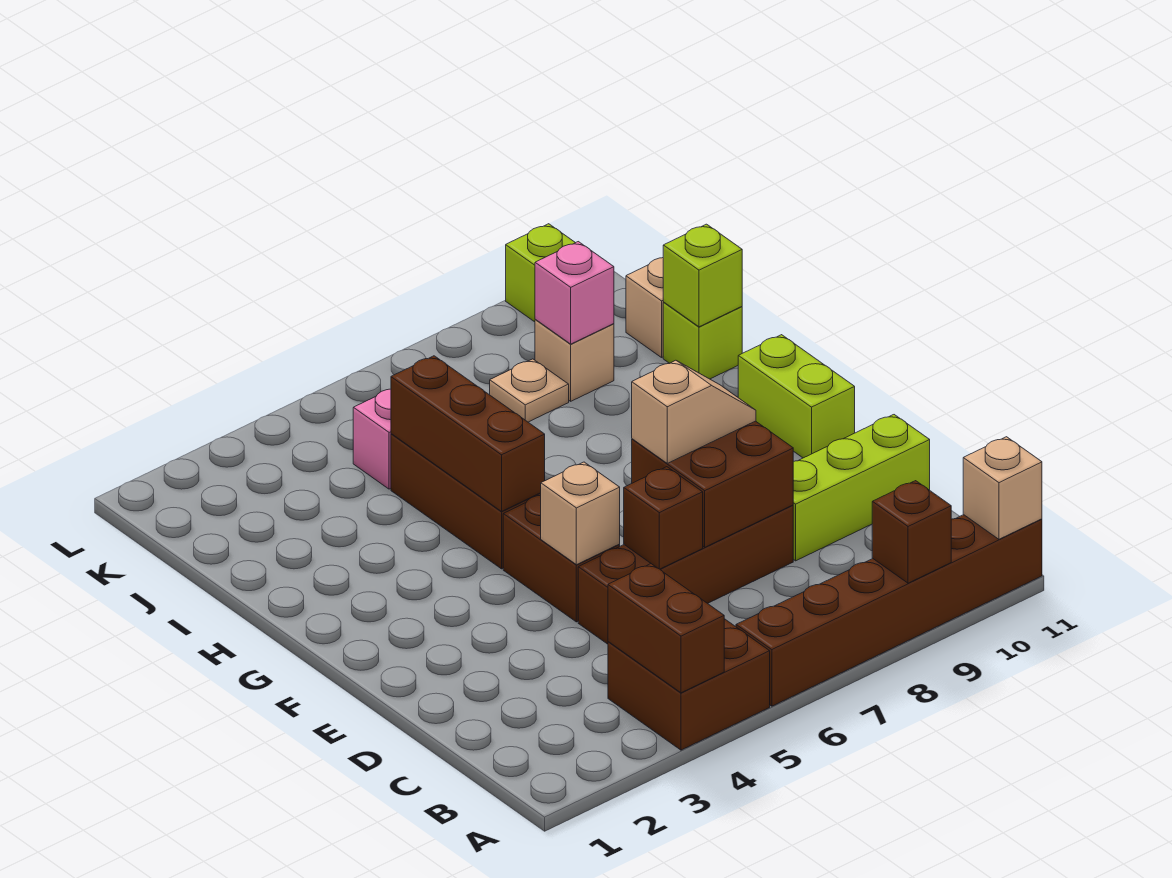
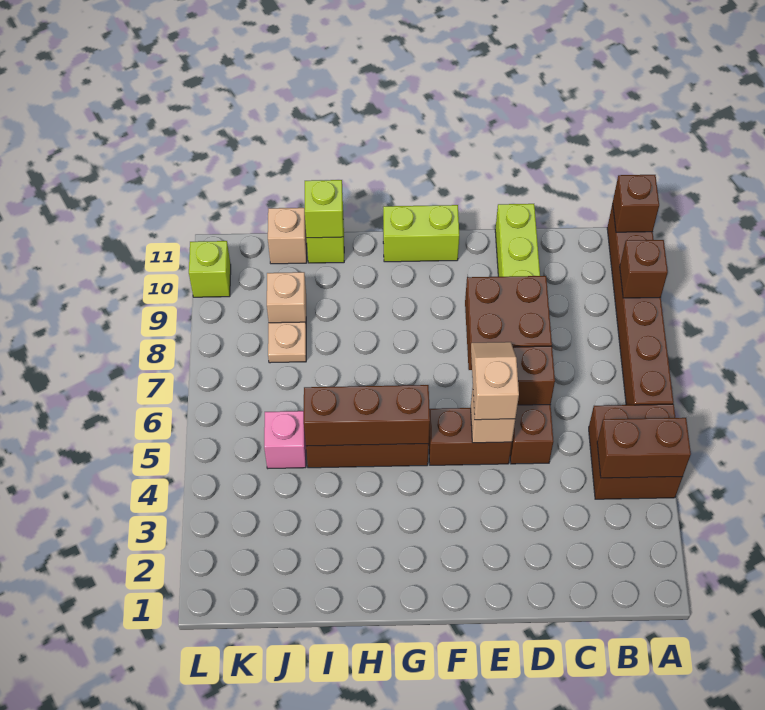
tan brick A11 level 2 -> brown brick A11 level 2
tan slope E7:E8 level 3 top 7 -> tan slope E5:E6 level 3 top 5
pink brick J9 level 2 -> none

